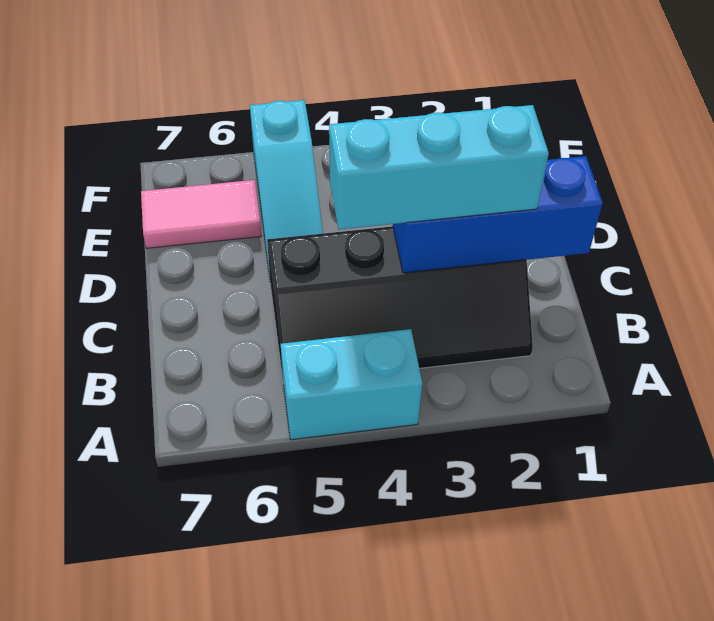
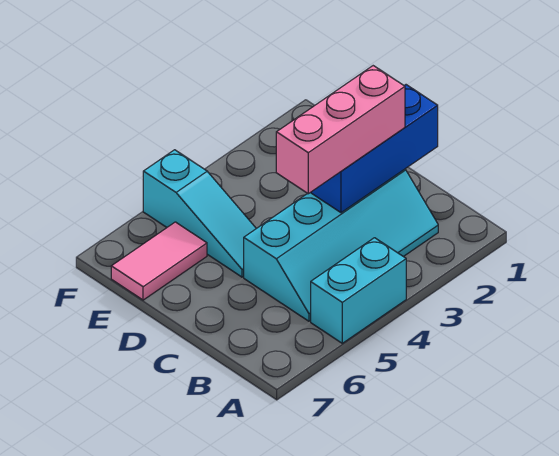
black slope B2:C5 level 1 top C -> cyan slope B2:C5 level 1 top C
cyan brick C2:C4 level 3 -> pink brick C2:C4 level 3

